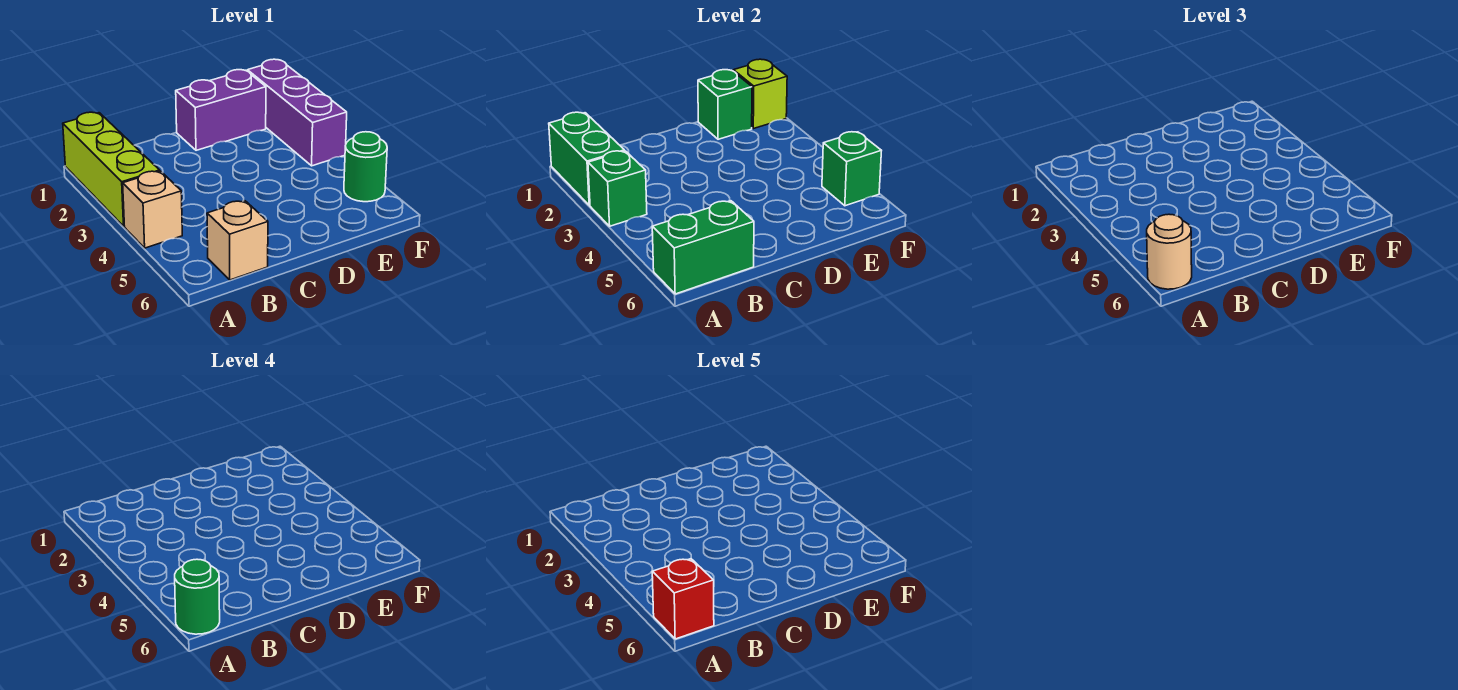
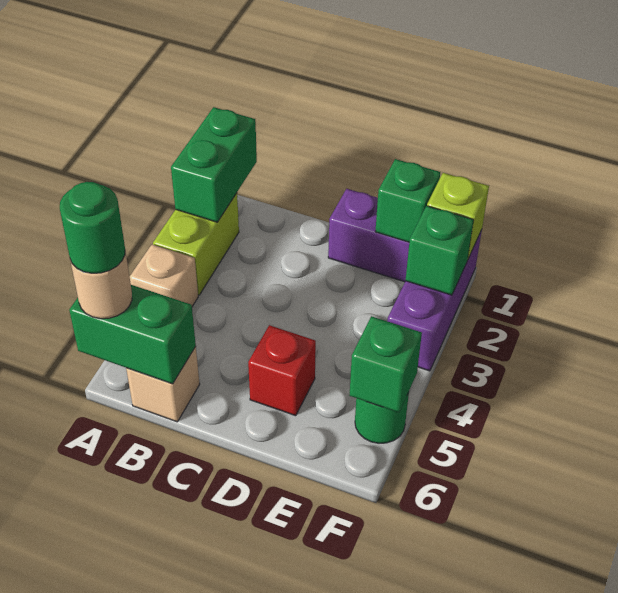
lime brick A1:A3 level 1 -> lime brick A2:A3 level 1
green brick A3 level 2 -> green brick F2 level 2
red brick A6 level 5 -> red brick D5 level 1

